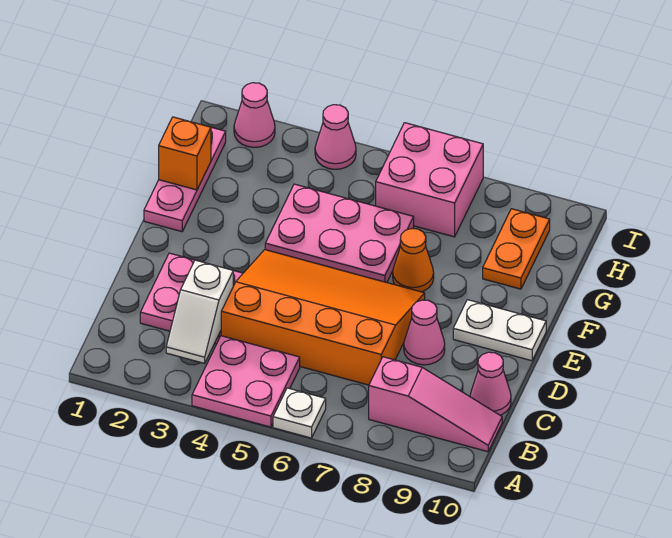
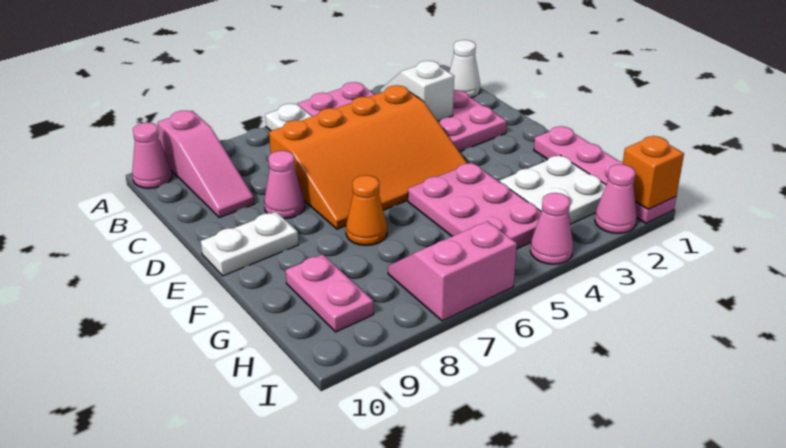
none -> white cone B1 level 1
pink slope B8:B10 level 1 top 8 -> pink slope A9:C9 level 1 top A
pink cone C10 level 1 -> pink cone A10 level 1
pink plate F1:H1 level 1 -> pink plate F1:I1 level 1
pink plate F4:G6 level 1 -> pink plate F4:H5 level 1
orange brick G1 level 2 -> orange brick I1 level 2
none -> white plate G2:H3 level 1
orange plate G9:H9 level 1 -> pink plate G9:H9 level 1
pink brick H6:I7 level 1 -> pink slope H6:I7 level 1 top I

